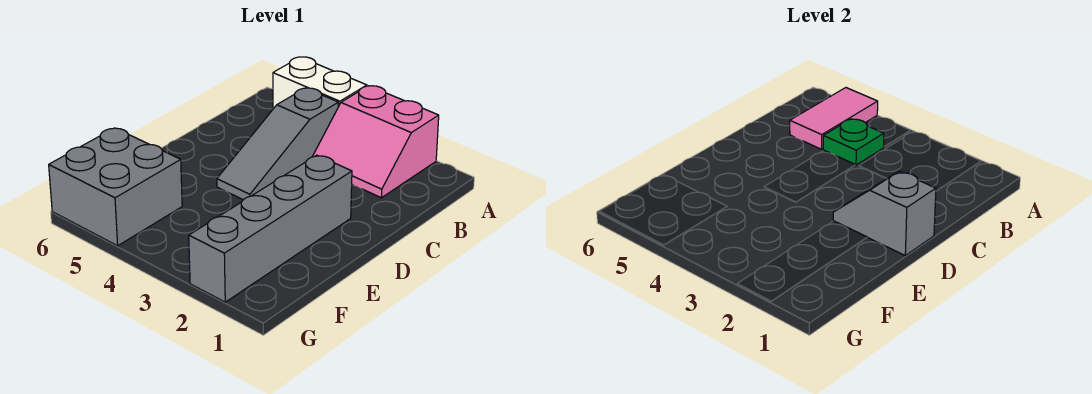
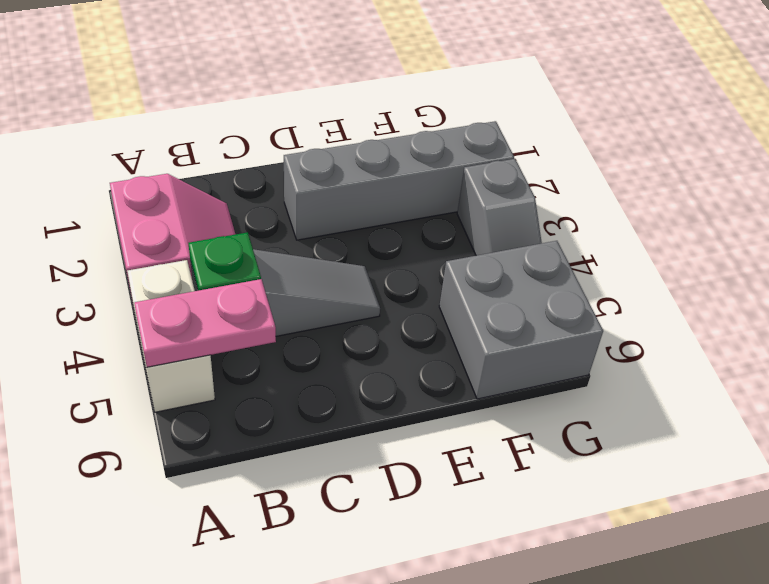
pink tile A5:B5 level 2 -> pink plate A5:B5 level 2
grey slope D1:D2 level 2 top 1 -> grey slope G3:G4 level 1 top 3

